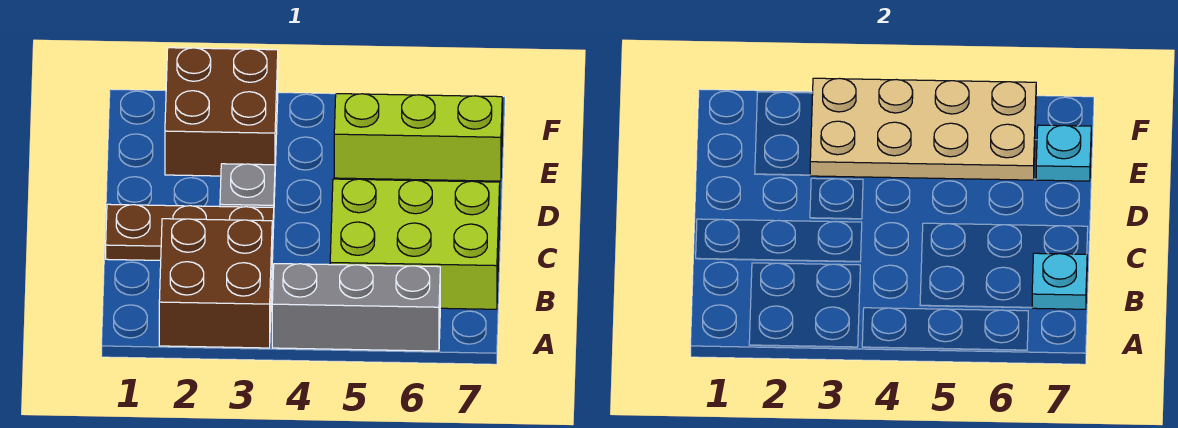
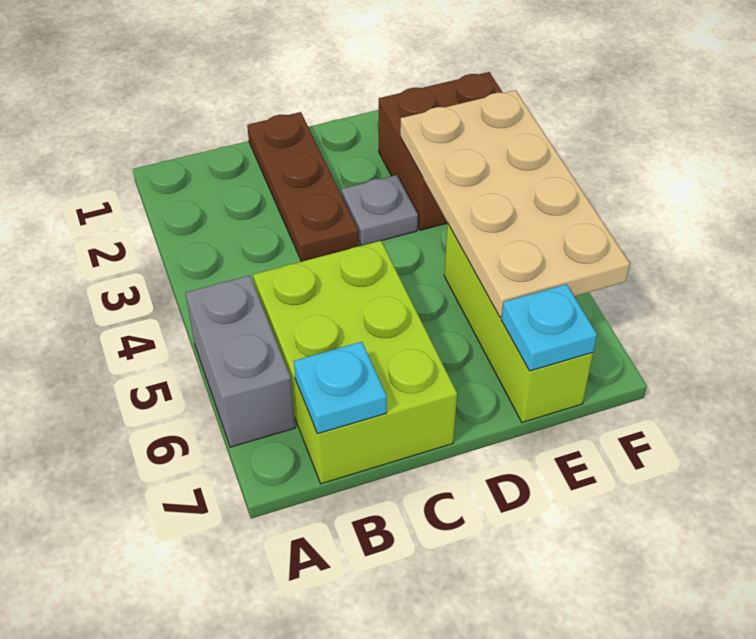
brown brick A2:B3 level 1 -> none
grey brick A4:A6 level 1 -> grey brick A5:A6 level 1

